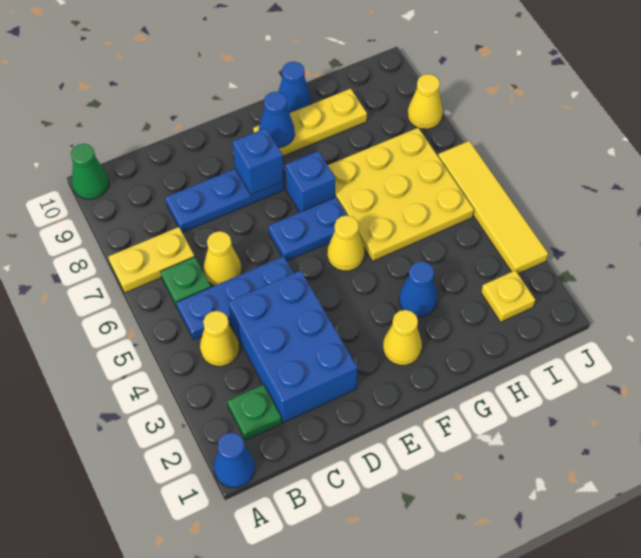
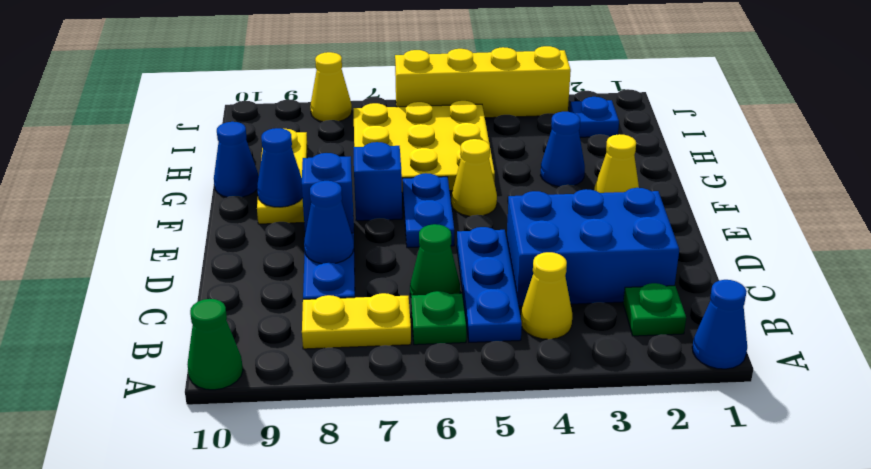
yellow plate A7:B7 level 1 -> yellow plate B7:B8 level 1
yellow cone C6 level 1 -> green cone C6 level 1
none -> blue cone D8 level 2
yellow plate I2 level 1 -> blue plate I2 level 1
yellow tile J3:J6 level 1 -> yellow brick J3:J6 level 1

